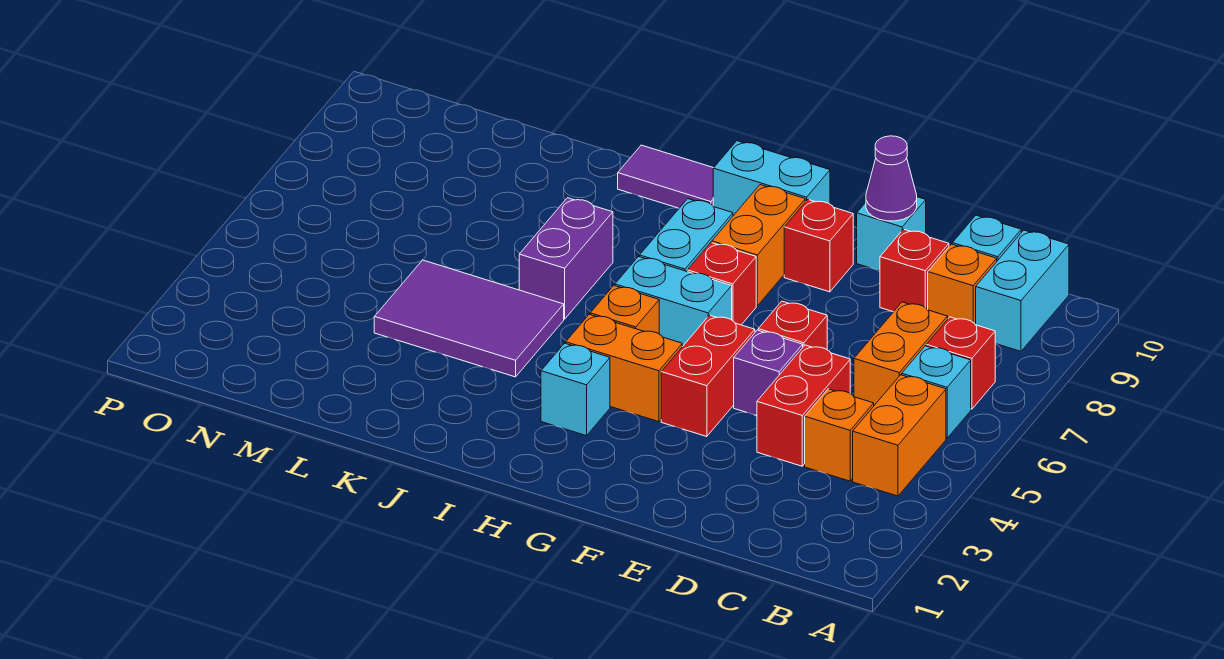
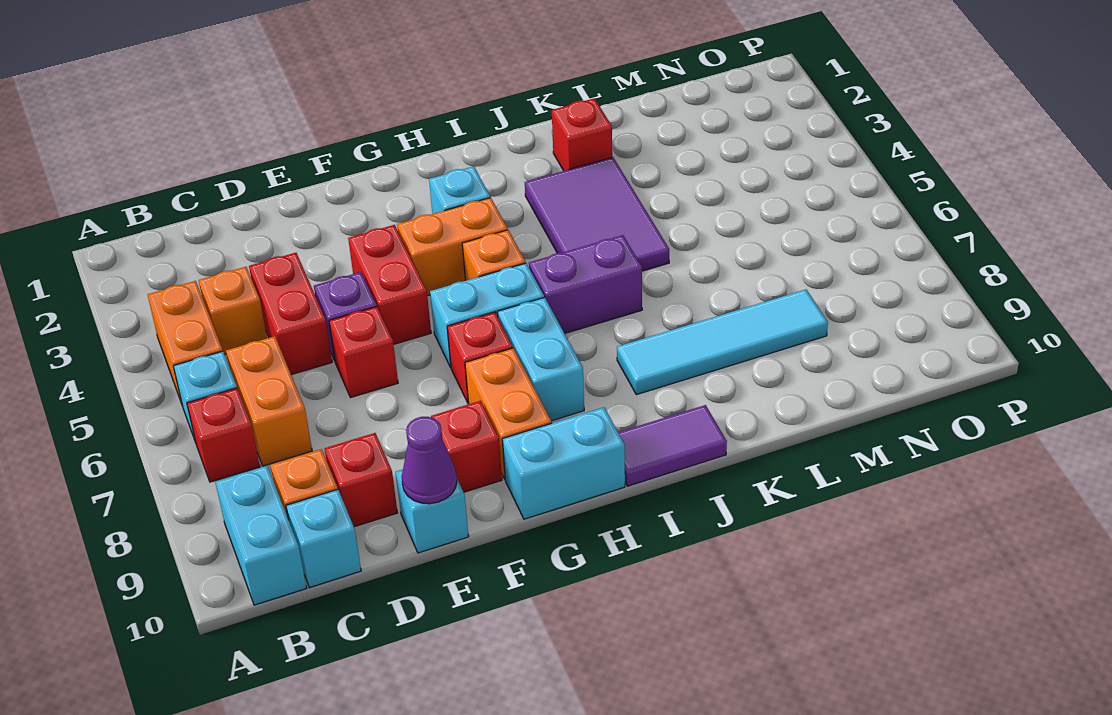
purple tile J4:L5 level 1 -> purple tile J3:K5 level 1
purple brick J6:J7 level 1 -> purple brick I6:J6 level 1
none -> cyan tile J8:M8 level 1
none -> red brick K2 level 1

